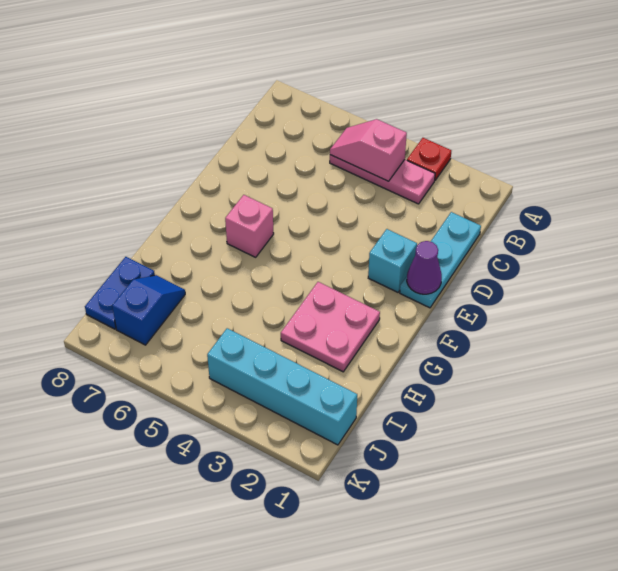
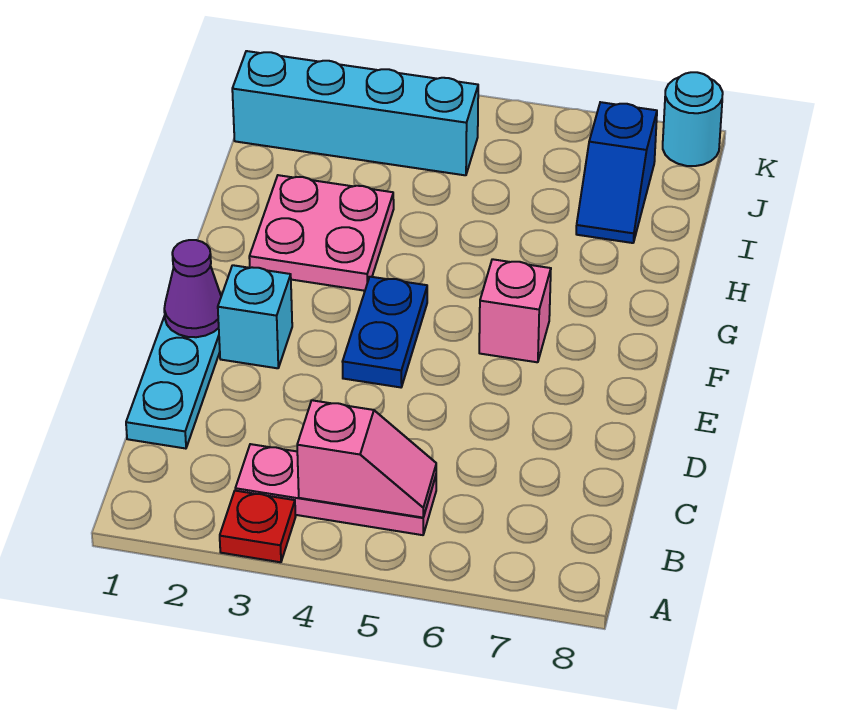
blue plate I8:J8 level 1 -> blue plate E4:F4 level 1
none -> cyan round brick K8 level 1

